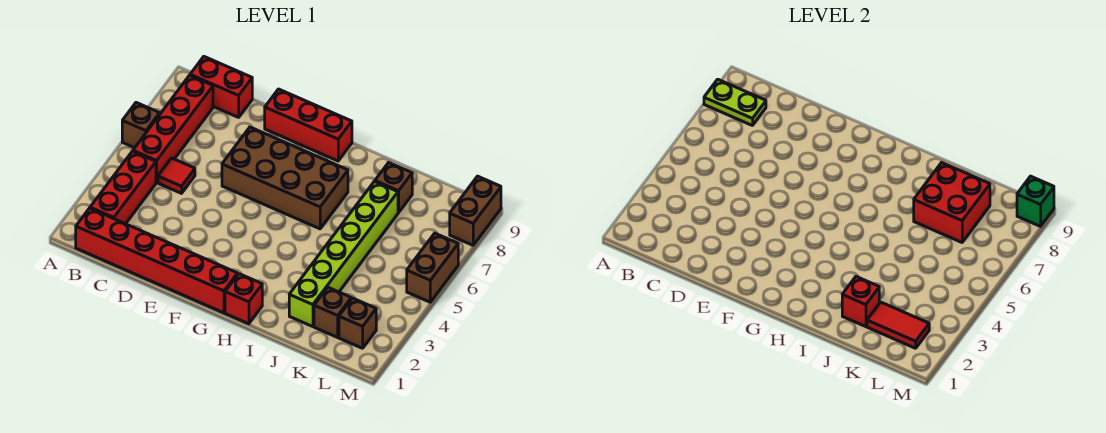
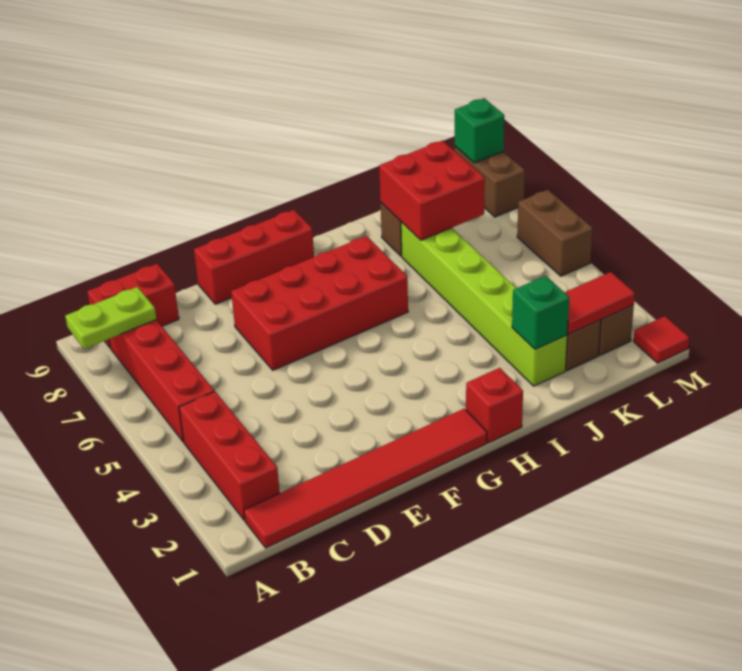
brown brick A6 level 1 -> none
red brick B1:G1 level 1 -> red tile B1:G1 level 1
red tile C5 level 1 -> red tile M1 level 1
brown brick E6:H7 level 1 -> red brick E6:H7 level 1
red brick J2 level 2 -> green brick J2 level 2

